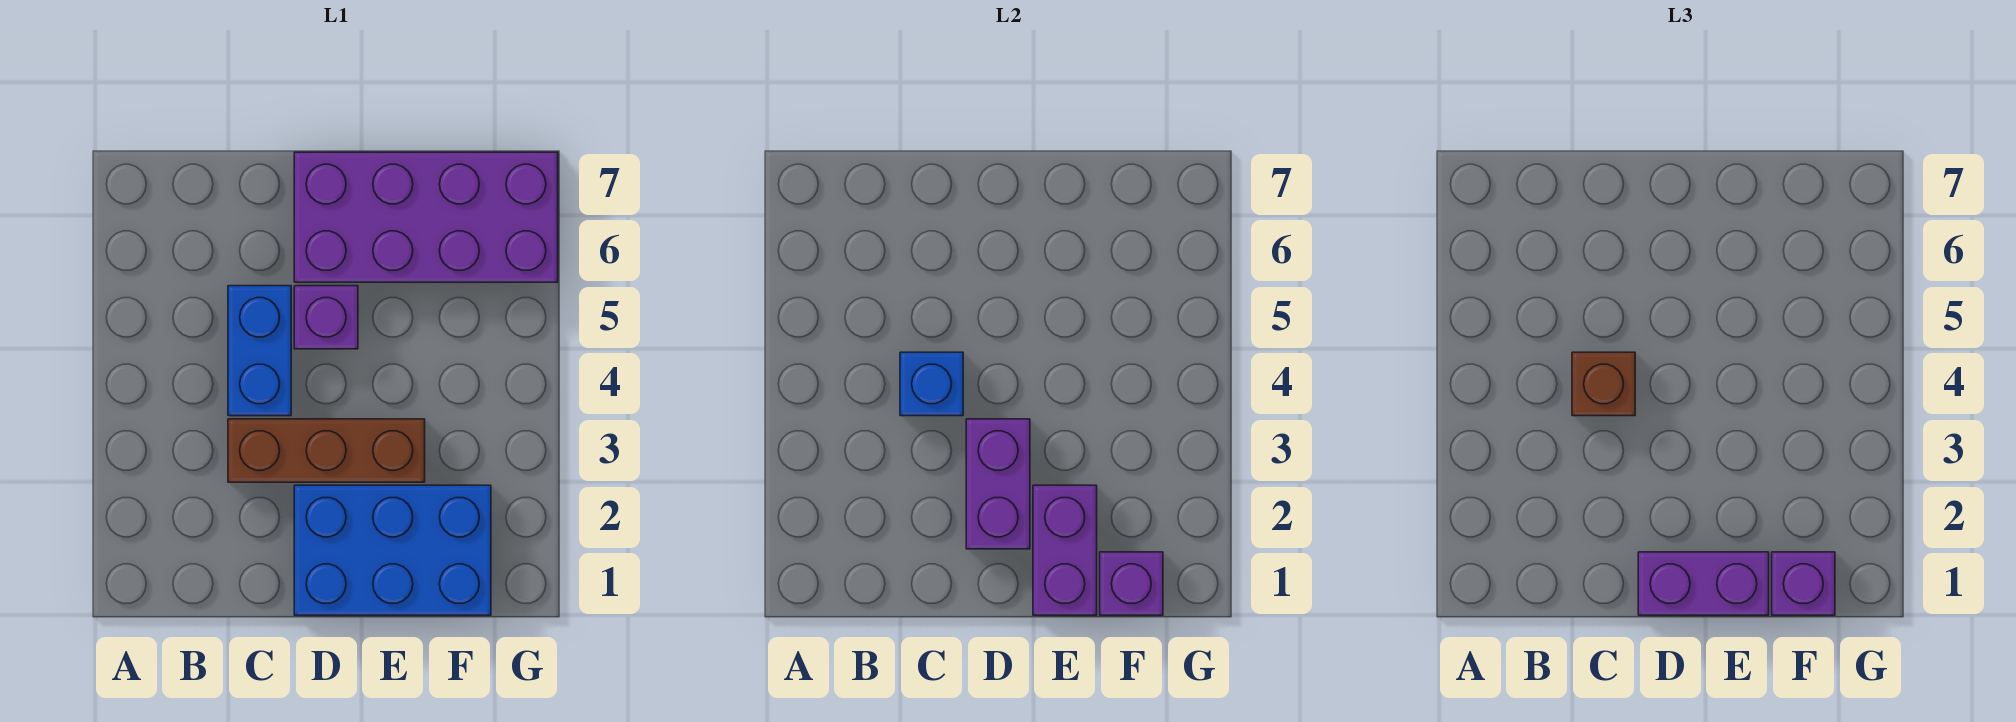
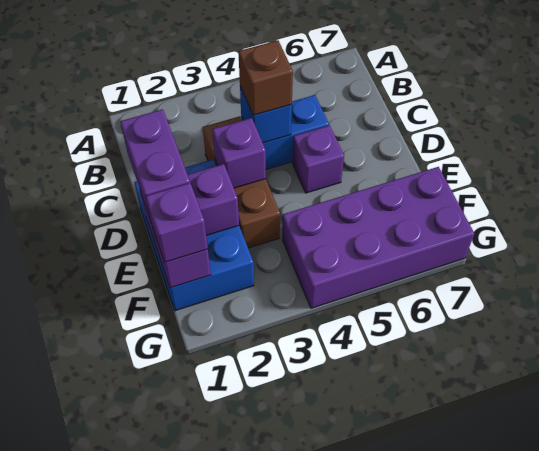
purple brick D2:D3 level 2 -> purple brick D3 level 2
purple brick D6:G7 level 1 -> purple brick F4:G7 level 1

